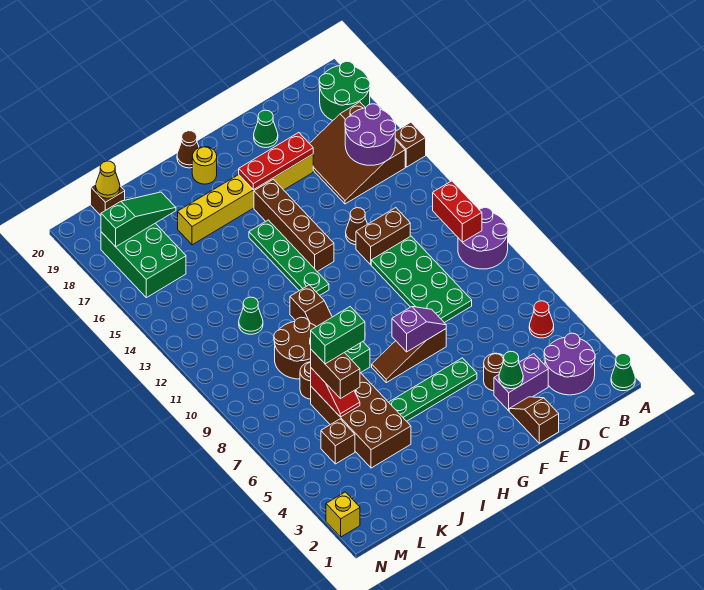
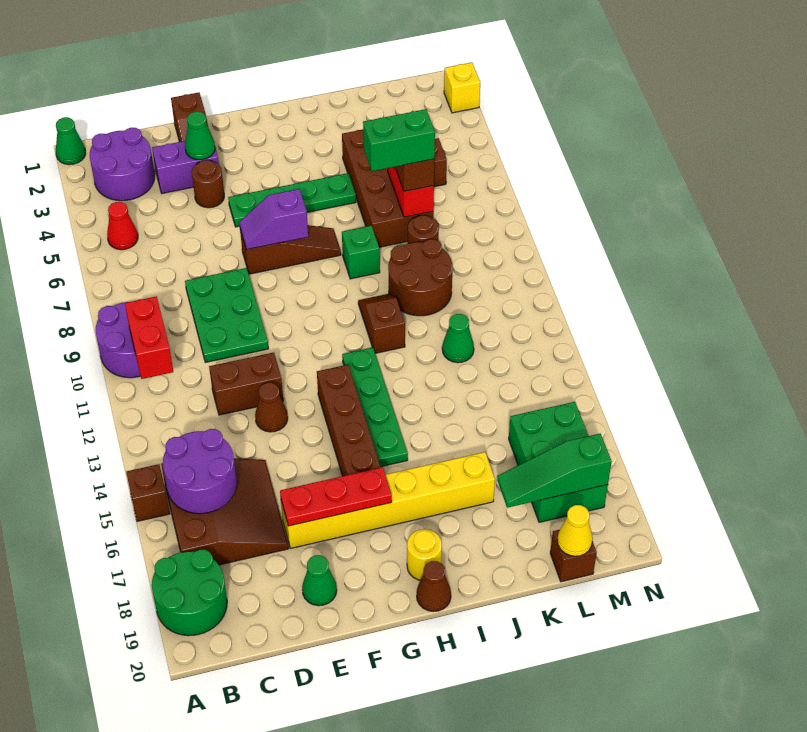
green plate D8:E11 level 1 -> green plate D8:E10 level 1

